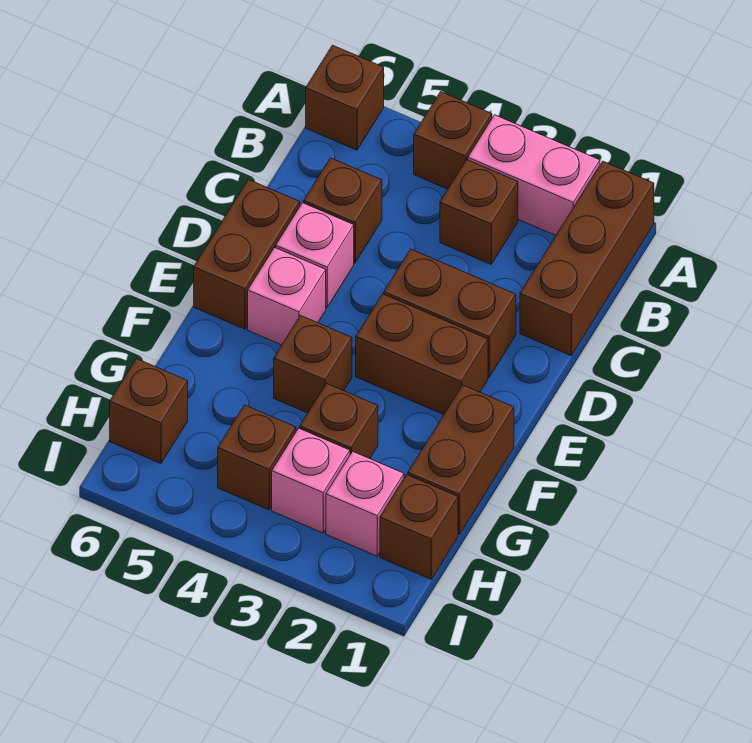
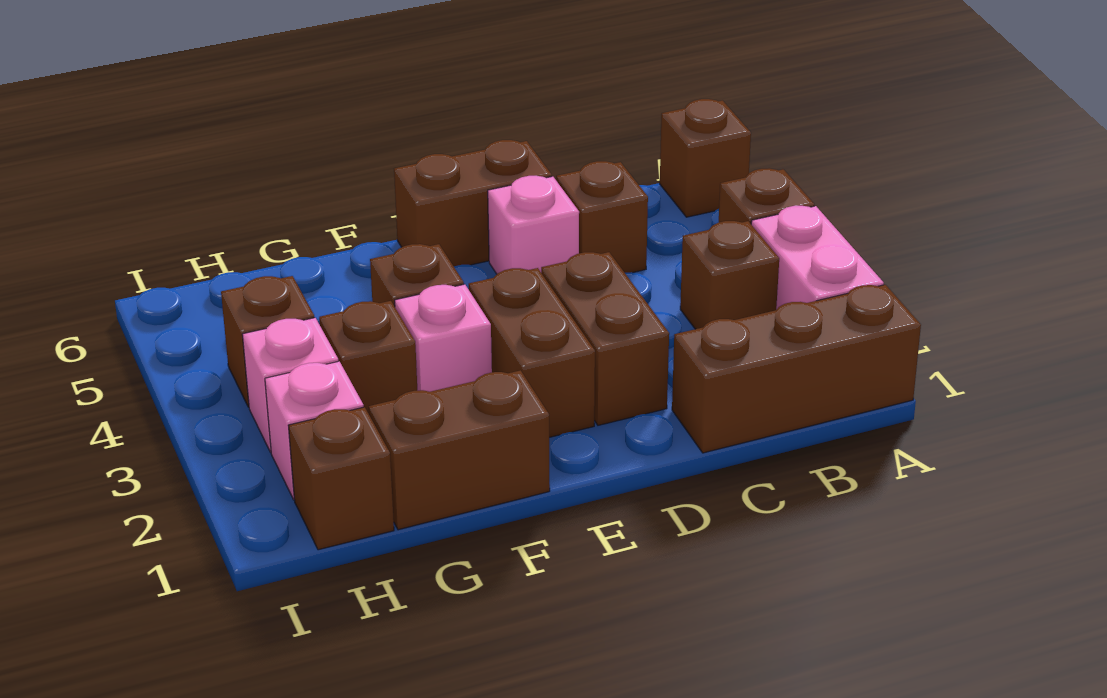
pink brick E5 level 1 -> pink brick F3 level 1
brown brick H6 level 1 -> none

